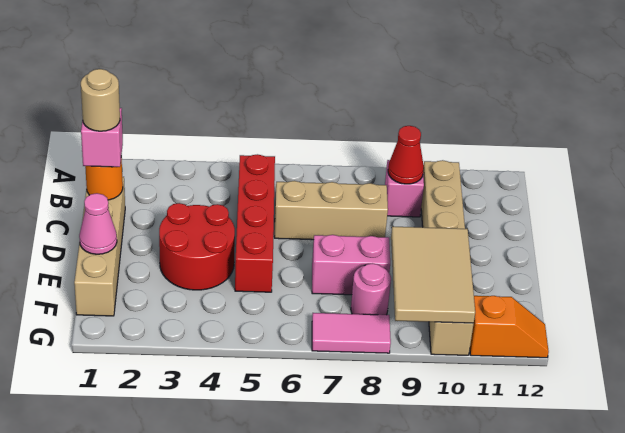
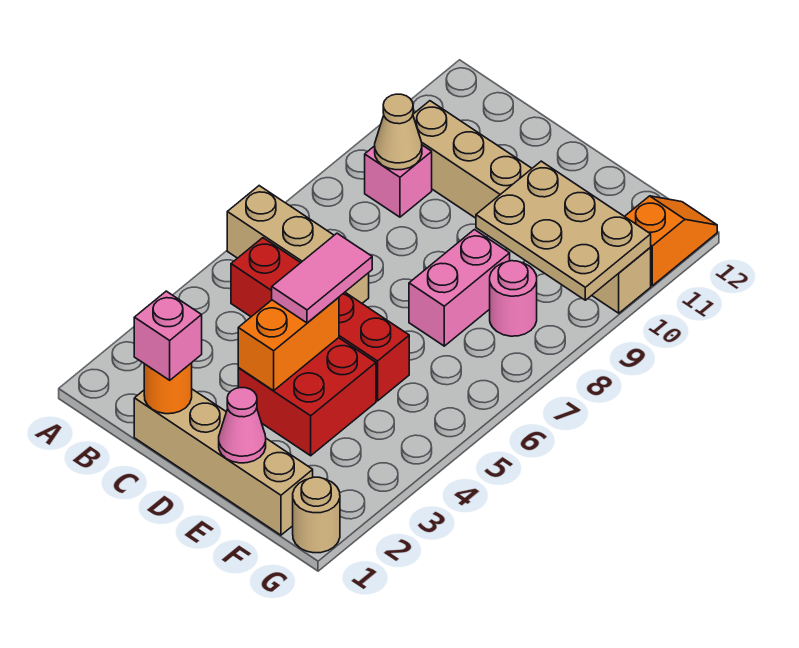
red cone B9 level 2 -> tan cone B9 level 2
tan round brick C1 level 4 -> tan round brick G1 level 1
tan brick C6:C8 level 1 -> tan brick A6:C6 level 1
red round brick D3:E4 level 1 -> red brick D3:E4 level 1
none -> orange brick D3:D4 level 2
tan tile E9:G10 level 2 -> tan plate E9:G10 level 2
pink tile G7:G8 level 1 -> pink tile D4:D5 level 3

